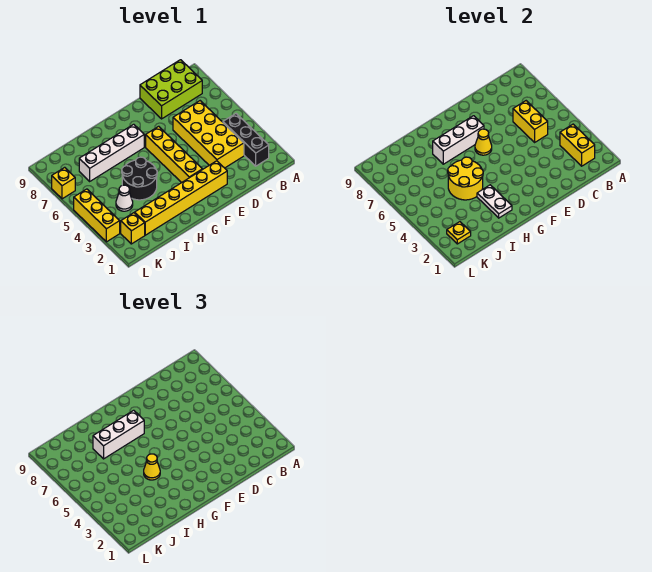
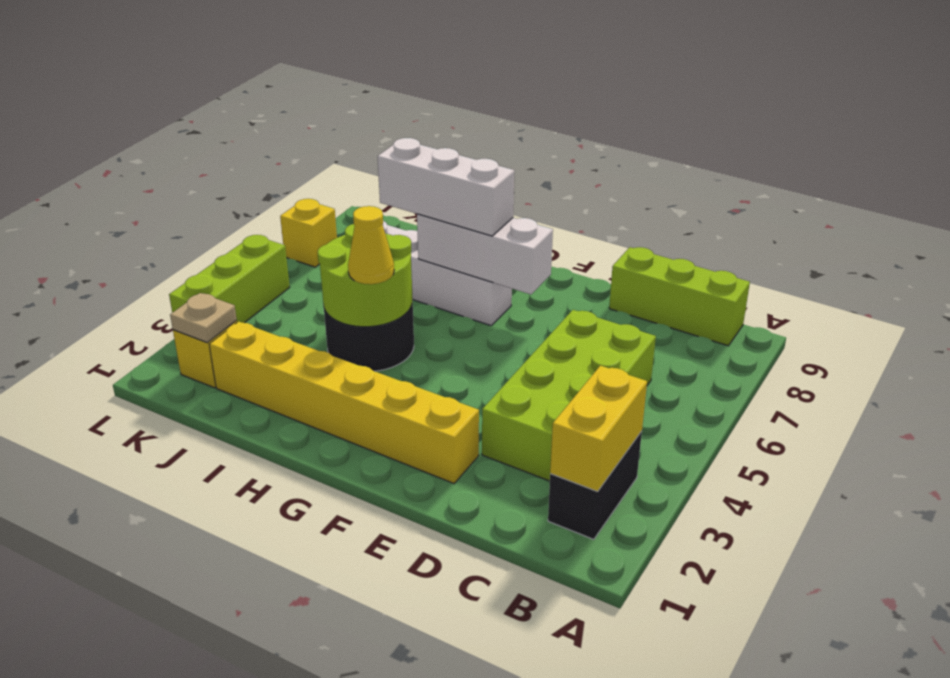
black brick B2:B4 level 1 -> black brick B2:B3 level 1
lime brick B8:D9 level 1 -> lime brick B9:D9 level 1
yellow brick C3:D6 level 1 -> lime brick C3:D6 level 1
yellow brick C5:C6 level 2 -> none
yellow brick F3:F6 level 1 -> none
yellow cone F6 level 2 -> none
white plate H2:H3 level 2 -> none
yellow round brick H4:I5 level 2 -> lime round brick H4:I5 level 2
white cone J4 level 1 -> none
yellow plate K2 level 2 -> tan plate K2 level 2
yellow brick L3:L5 level 1 -> lime brick L3:L5 level 1

